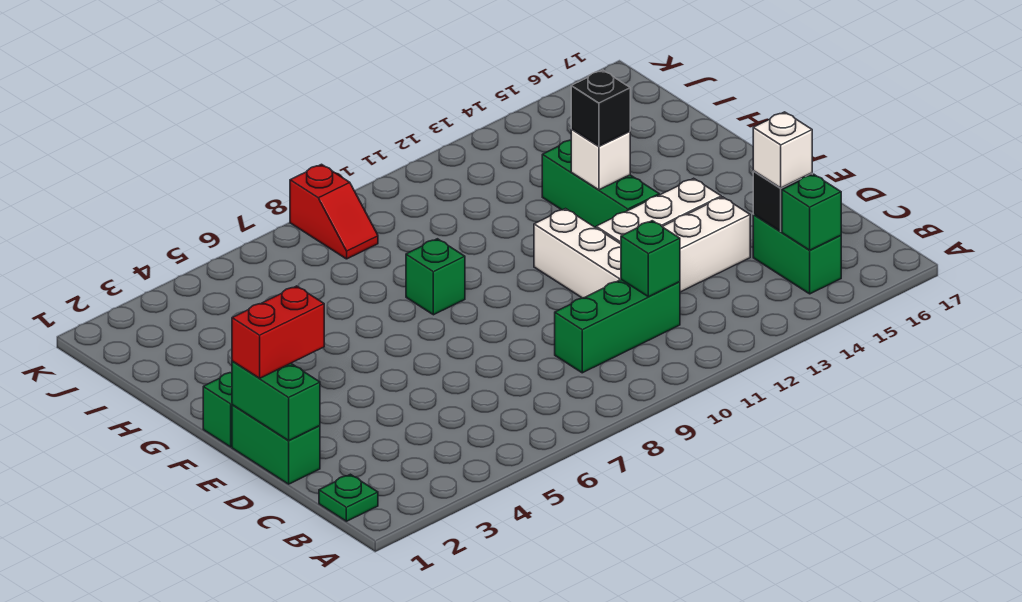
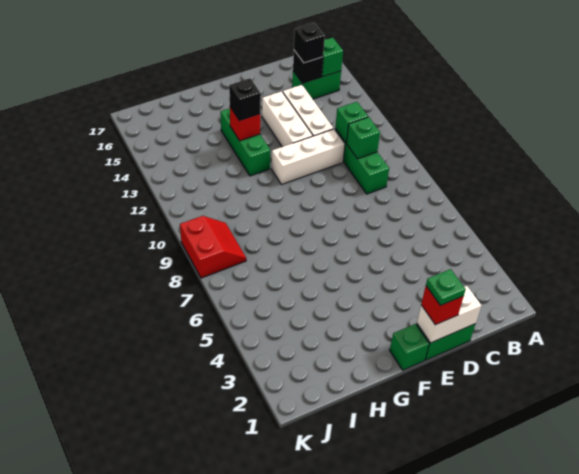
green plate B1 level 1 -> green plate E1 level 4
white brick C15 level 3 -> black brick C15 level 3
green brick D1:E1 level 2 -> white brick D1:E1 level 2
red brick E1:E2 level 3 -> red brick E1 level 3
green brick F13:H13 level 1 -> green brick G12:G14 level 1
green brick G8 level 1 -> green brick C10 level 2
white brick G13 level 2 -> red brick G13 level 2
red slope J8:K8 level 1 top K -> red slope J8:K9 level 1 top K

